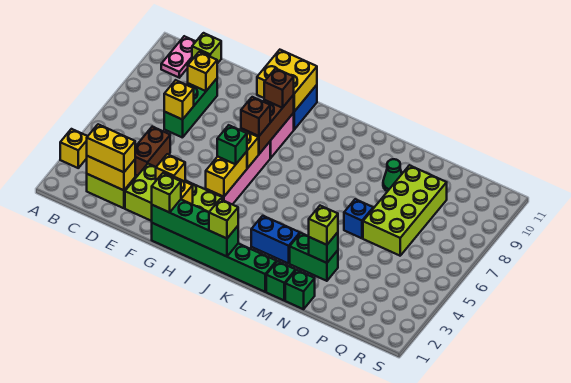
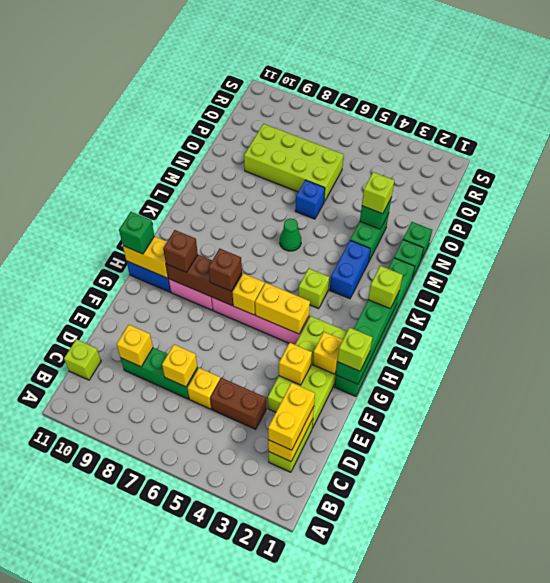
yellow brick A3 level 1 -> yellow brick D6 level 1
pink plate B10:B11 level 1 -> none
yellow brick G10:H11 level 2 -> yellow brick H10:H11 level 2
green brick H5 level 3 -> green brick H11 level 3
none -> lime brick J4 level 1
green cone N9 level 1 -> green cone L6 level 1

